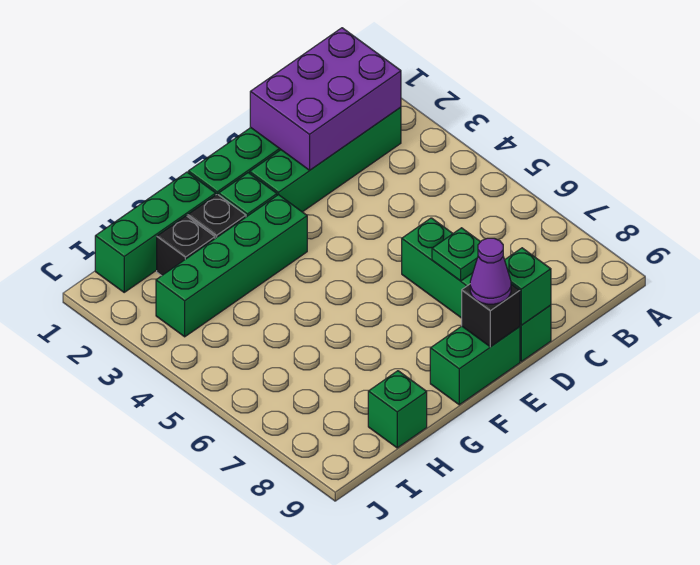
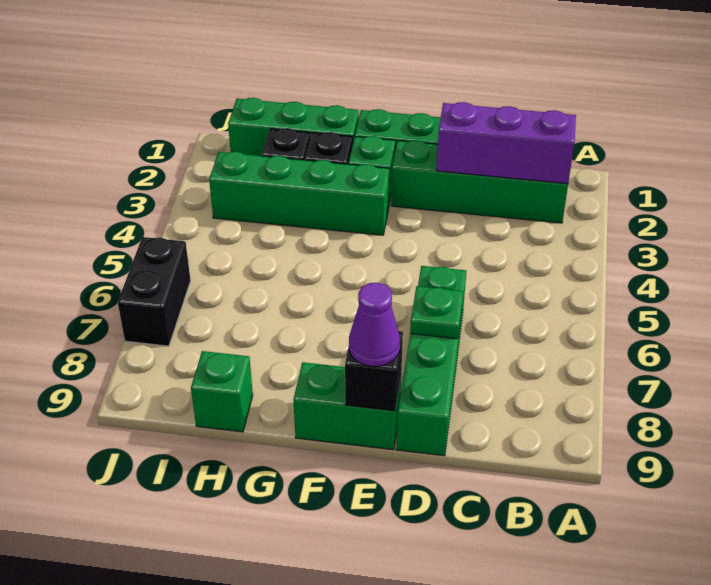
purple brick B1:D2 level 2 -> purple brick B2:D2 level 2
green brick D9 level 2 -> none
none -> black brick J6:J7 level 1

